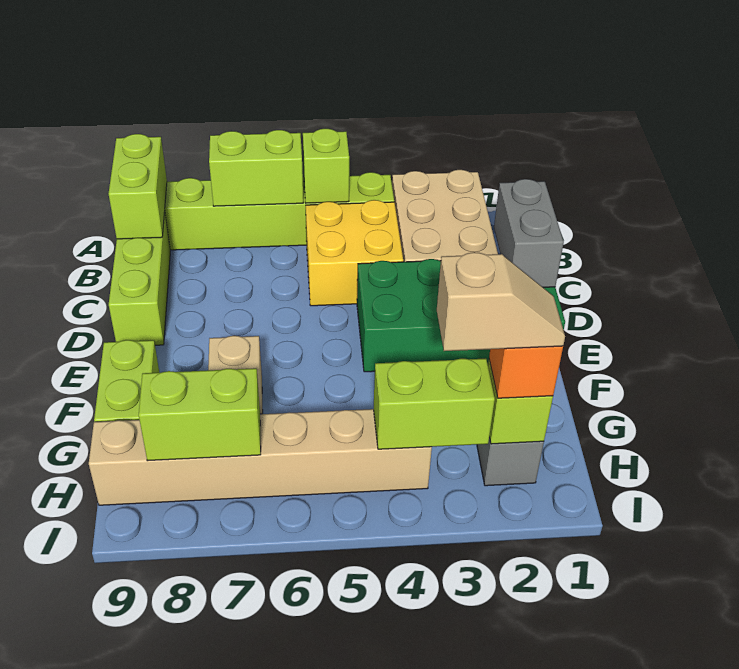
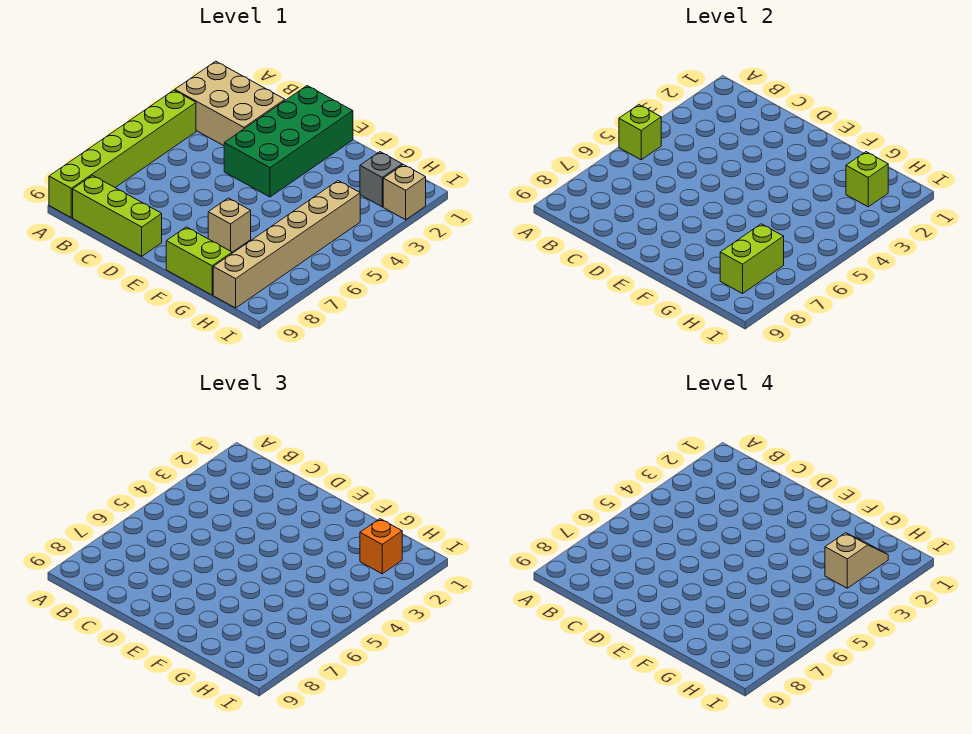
lime brick A6:A7 level 2 -> none
lime brick A9:B9 level 2 -> none
yellow brick B4:C5 level 1 -> none
grey brick C1:D1 level 2 -> none
lime brick H3:H4 level 2 -> none
none -> tan brick I2 level 1

